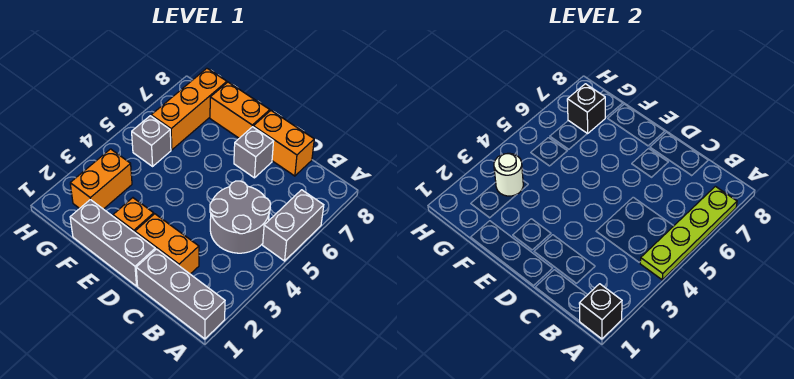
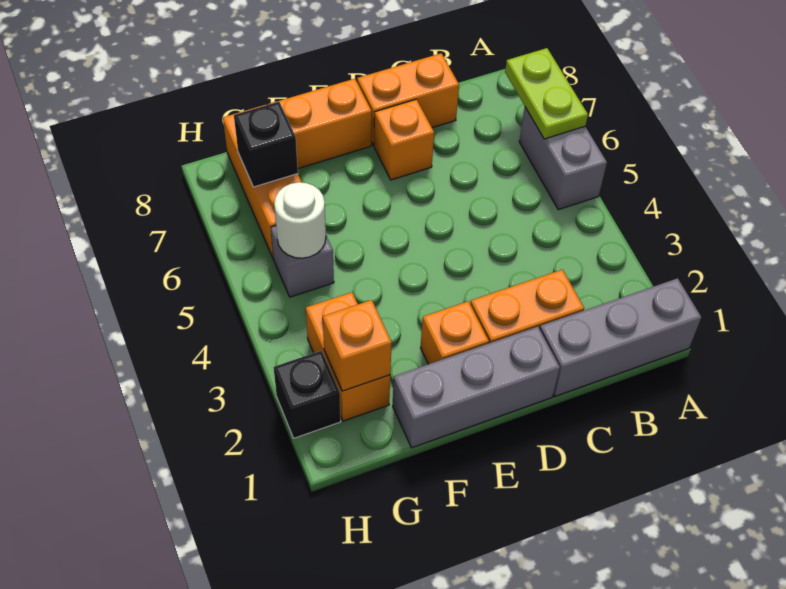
black brick A1 level 2 -> black brick H2 level 1
lime plate A4:A7 level 2 -> lime plate A6:A7 level 2
grey round brick B4:C5 level 1 -> none
grey brick D7 level 1 -> orange brick D7 level 1
none -> orange brick G2 level 2
white round brick G3 level 2 -> white round brick G5 level 2

